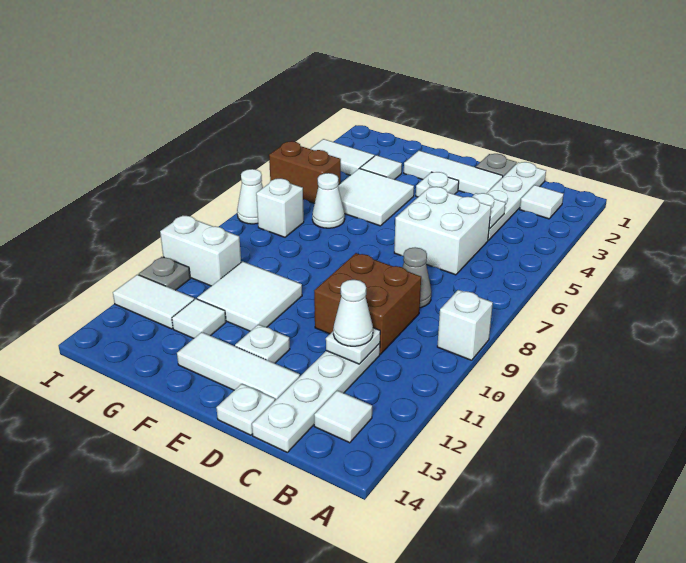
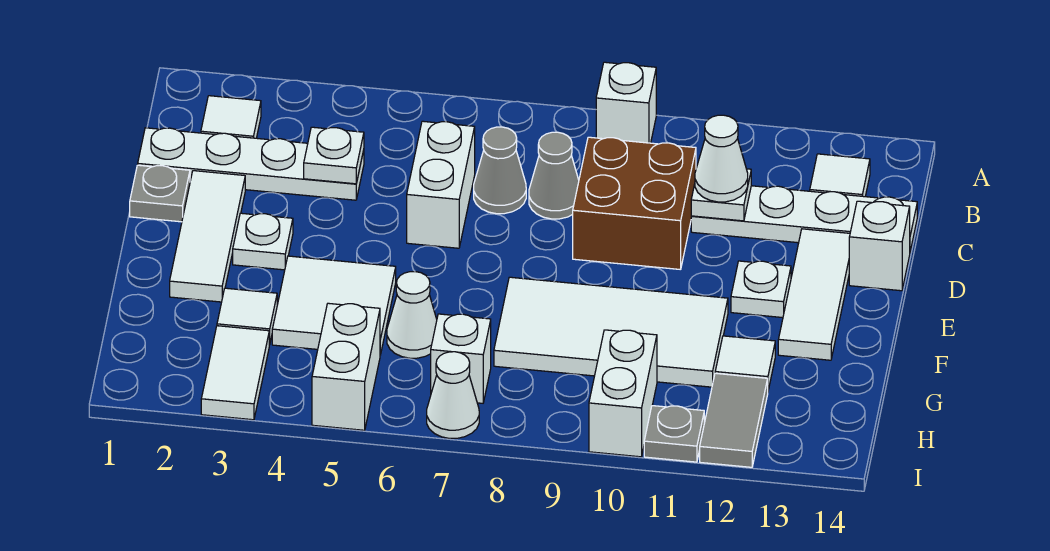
white brick C5:D6 level 1 -> white brick C6:D6 level 1
none -> grey cone C7 level 1
white plate D14 level 1 -> white brick D14 level 1
white tile F10:G11 level 1 -> white tile F8:G11 level 1
brown brick H5:I5 level 1 -> white brick H5:I5 level 1
white tile H12:I12 level 1 -> grey tile H12:I12 level 1

